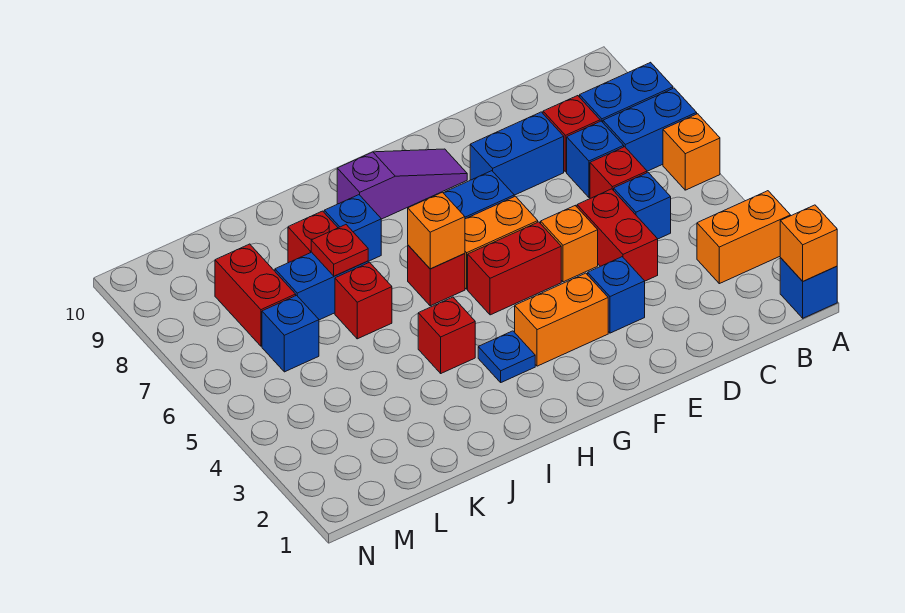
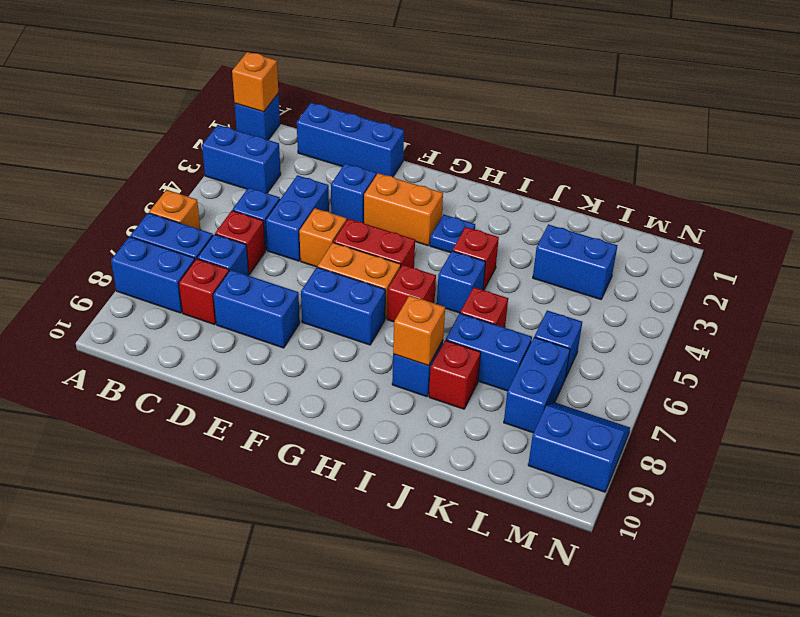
orange brick A3:B3 level 1 -> blue brick A3:B3 level 1
none -> blue brick C1:E1 level 1
red brick D4:D5 level 1 -> blue brick D4:D5 level 1
purple slope F9:H9 level 1 top H -> none
orange brick H6 level 2 -> orange brick I8 level 2
none -> blue brick I5 level 1
red plate J7 level 2 -> none
none -> blue brick K3:L3 level 1
red brick L7:L8 level 1 -> blue brick L7:L8 level 1
none -> blue slope M8:N9 level 1 top 9

